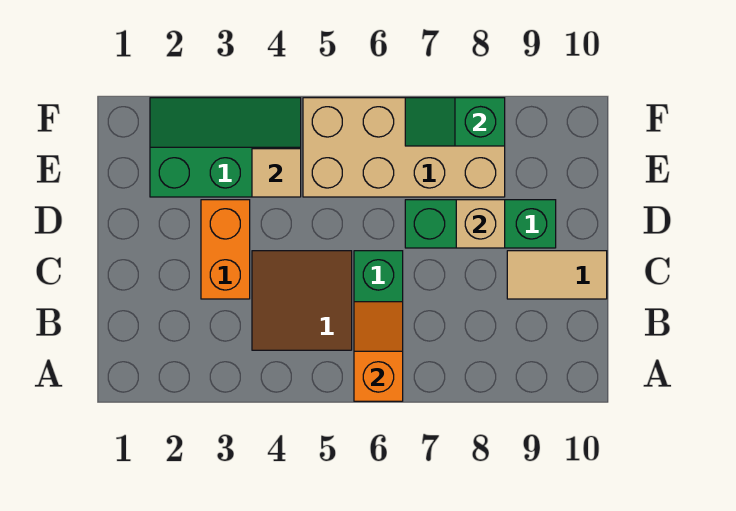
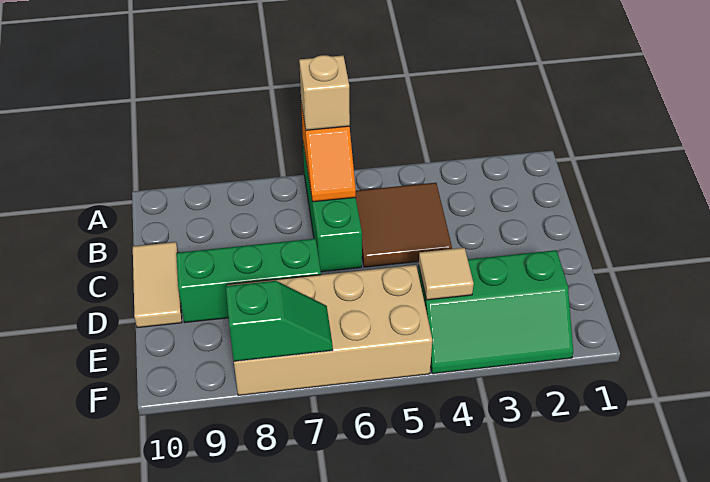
orange brick C3:D3 level 1 -> none
tan tile C9:C10 level 1 -> tan tile C10:D10 level 1
tan brick D8 level 2 -> tan brick A6 level 3

